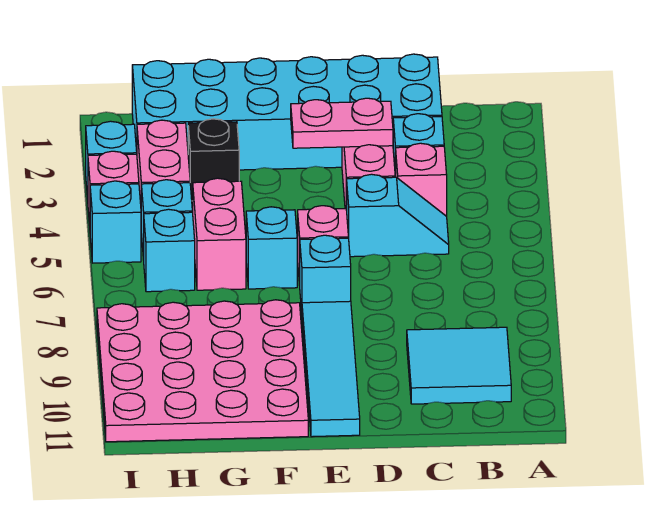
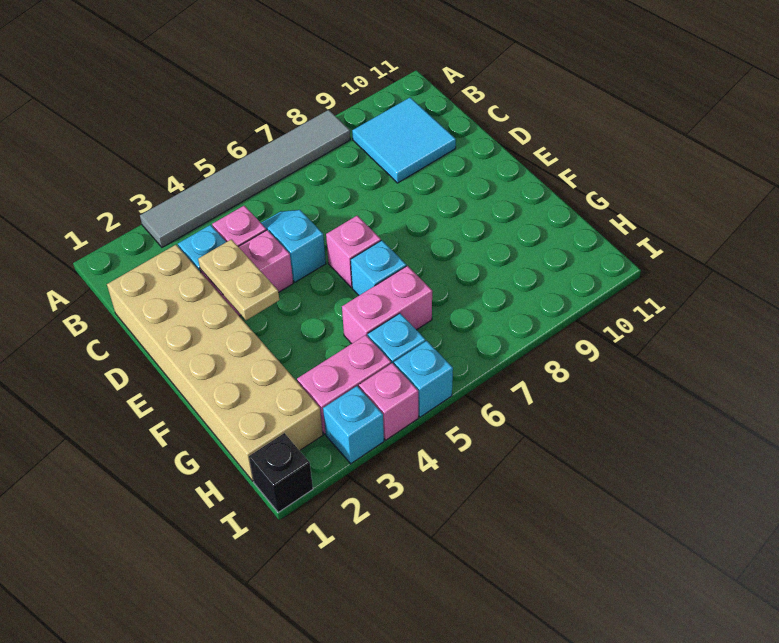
none -> grey tile A3:A8 level 1
cyan brick C1:H2 level 1 -> tan brick C1:H2 level 1
pink plate D3:E3 level 2 -> tan plate D3:E3 level 2
cyan brick E7 level 1 -> none
cyan tile E8:E11 level 1 -> none
pink plate F8:I11 level 1 -> none
black brick G3 level 1 -> black brick I1 level 1
cyan brick H6 level 1 -> none

